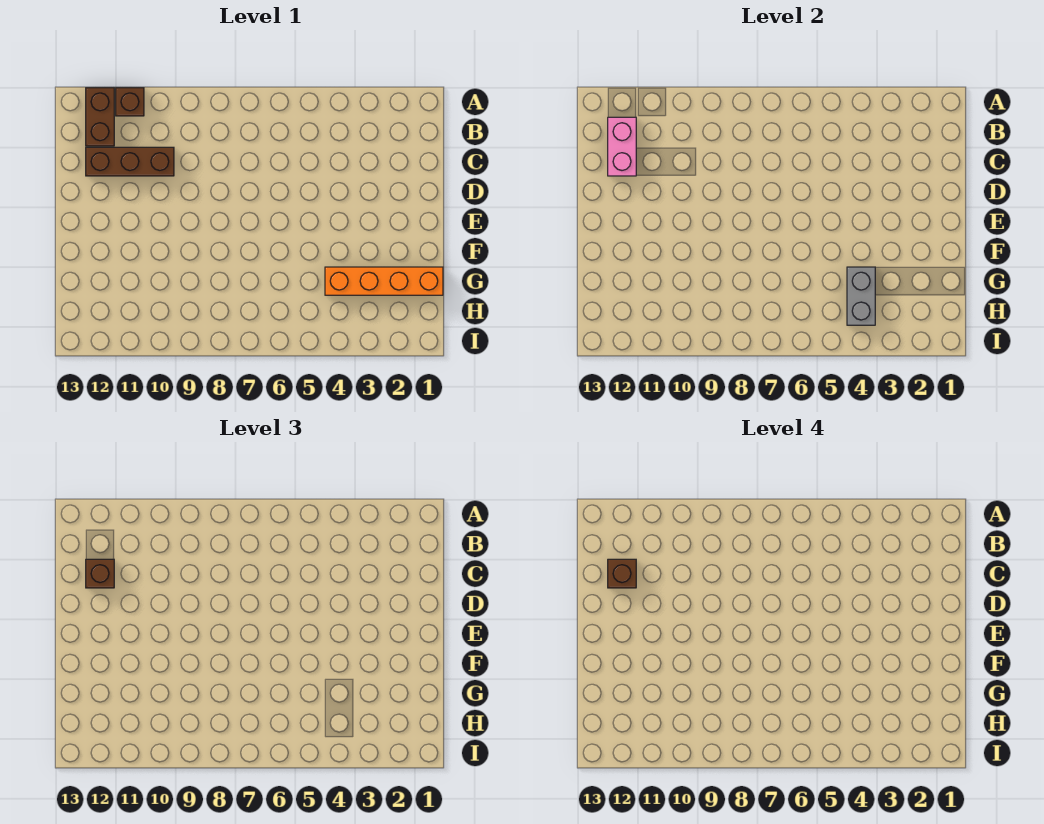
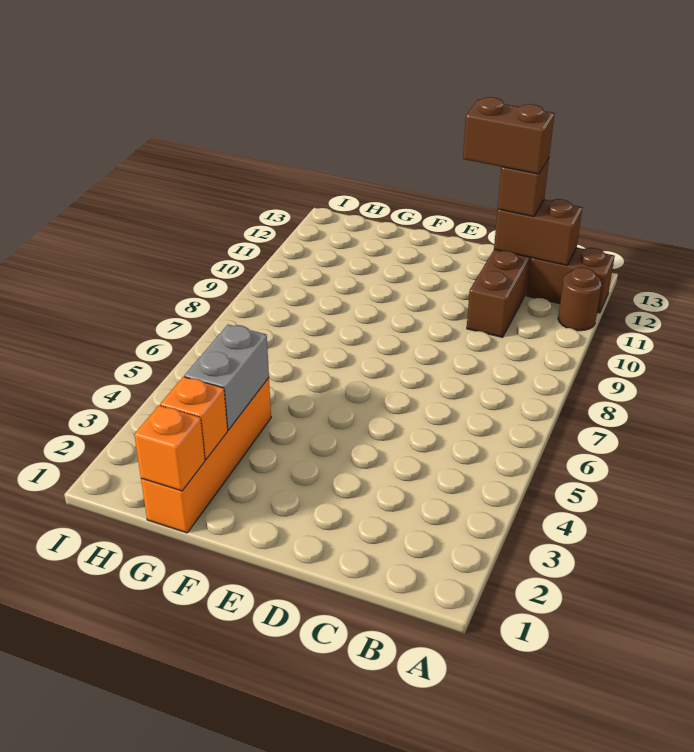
brown brick A11 level 1 -> brown round brick A11 level 1
pink brick B12:C12 level 2 -> brown brick B12:C12 level 2
brown brick C12 level 4 -> brown brick C12:D12 level 4
none -> orange brick G1 level 2
none -> orange brick G2 level 2
grey brick G4:H4 level 2 -> grey brick G3:G4 level 2

